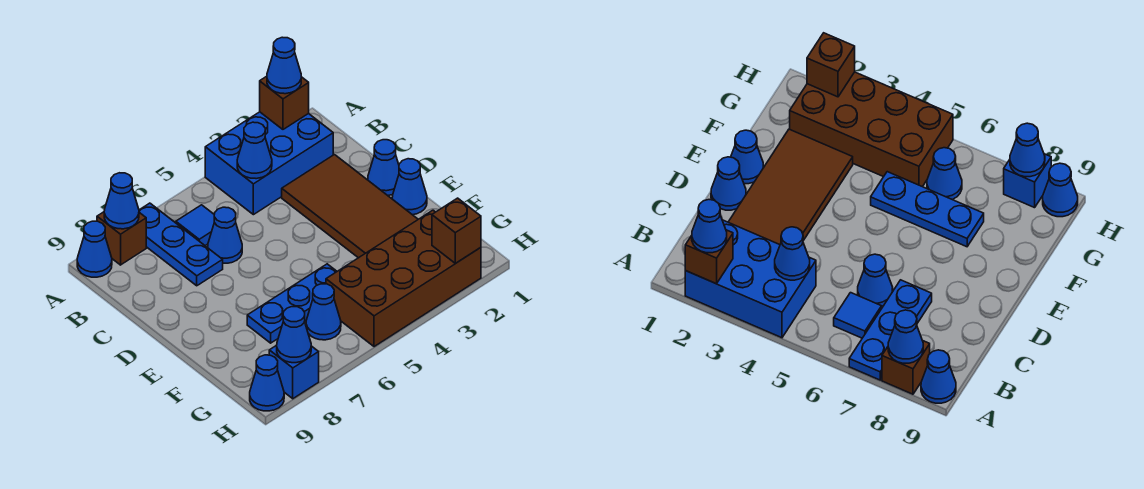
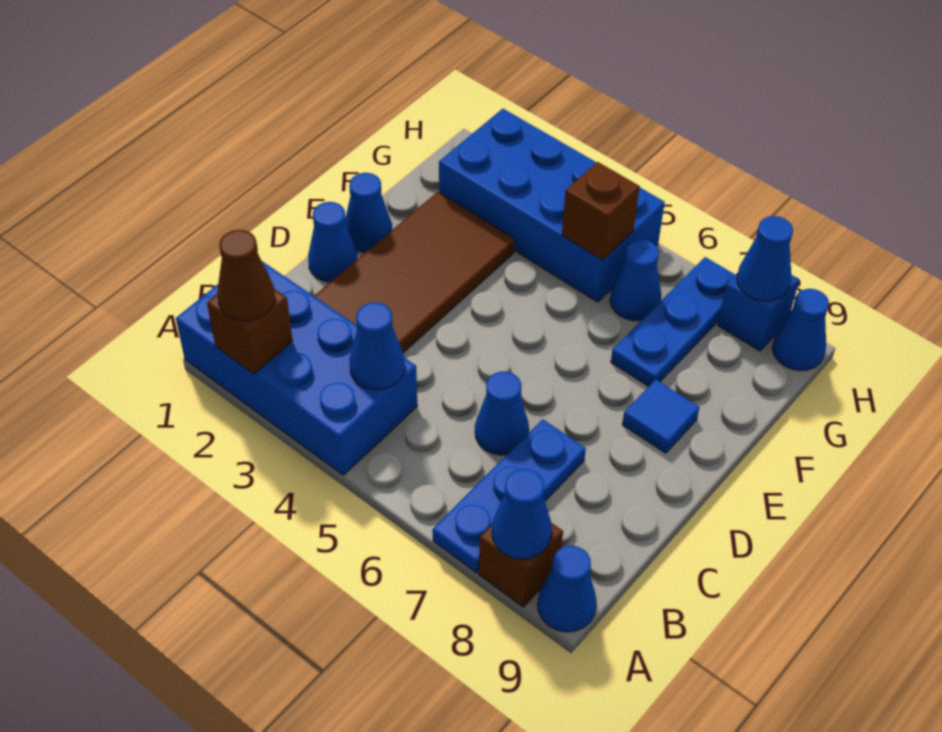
blue brick A2:B4 level 1 -> blue brick A1:B4 level 1
blue cone A2 level 3 -> brown cone A2 level 3
blue tile B6 level 1 -> blue tile E8 level 1
blue plate F5:F7 level 1 -> blue plate F7:H7 level 1
brown brick G2:H5 level 1 -> blue brick G2:H5 level 1
brown brick H2 level 2 -> brown brick G5 level 2

